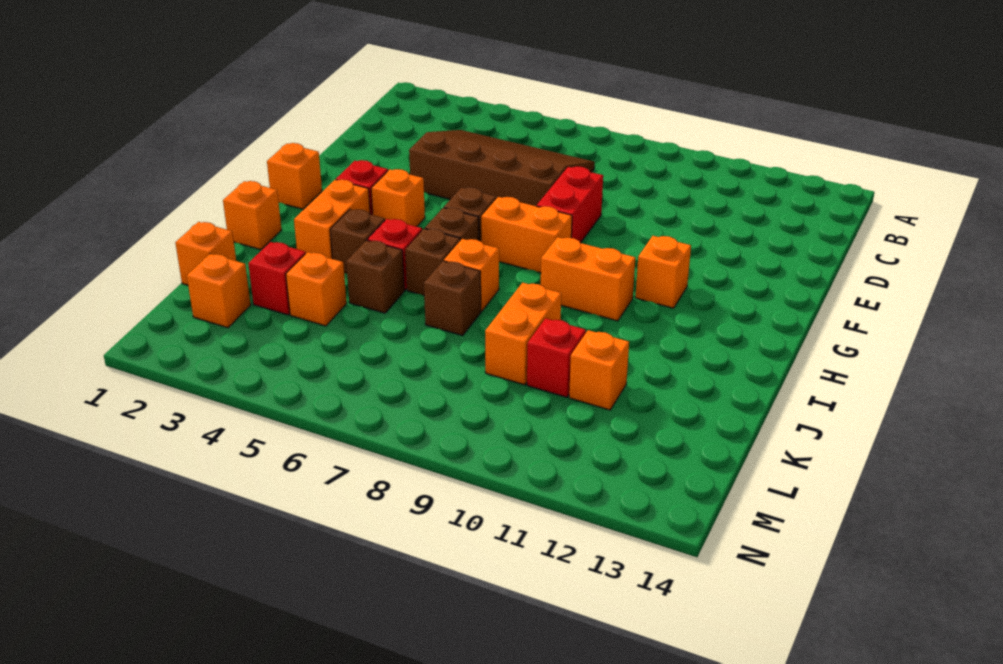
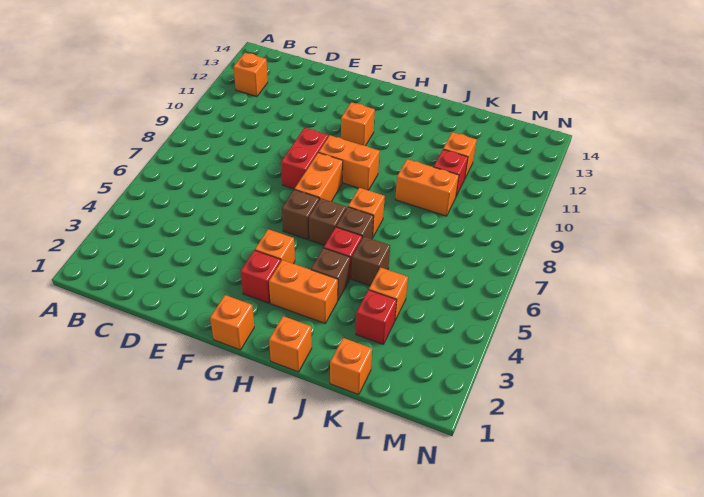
brown slope C4:E7 level 1 top E -> none
red brick E8:F8 level 1 -> red brick F8:F9 level 1
orange brick H9:H10 level 1 -> orange brick G9:H9 level 1
brown brick J7 level 1 -> none
orange brick L2 level 1 -> orange brick B12 level 1

